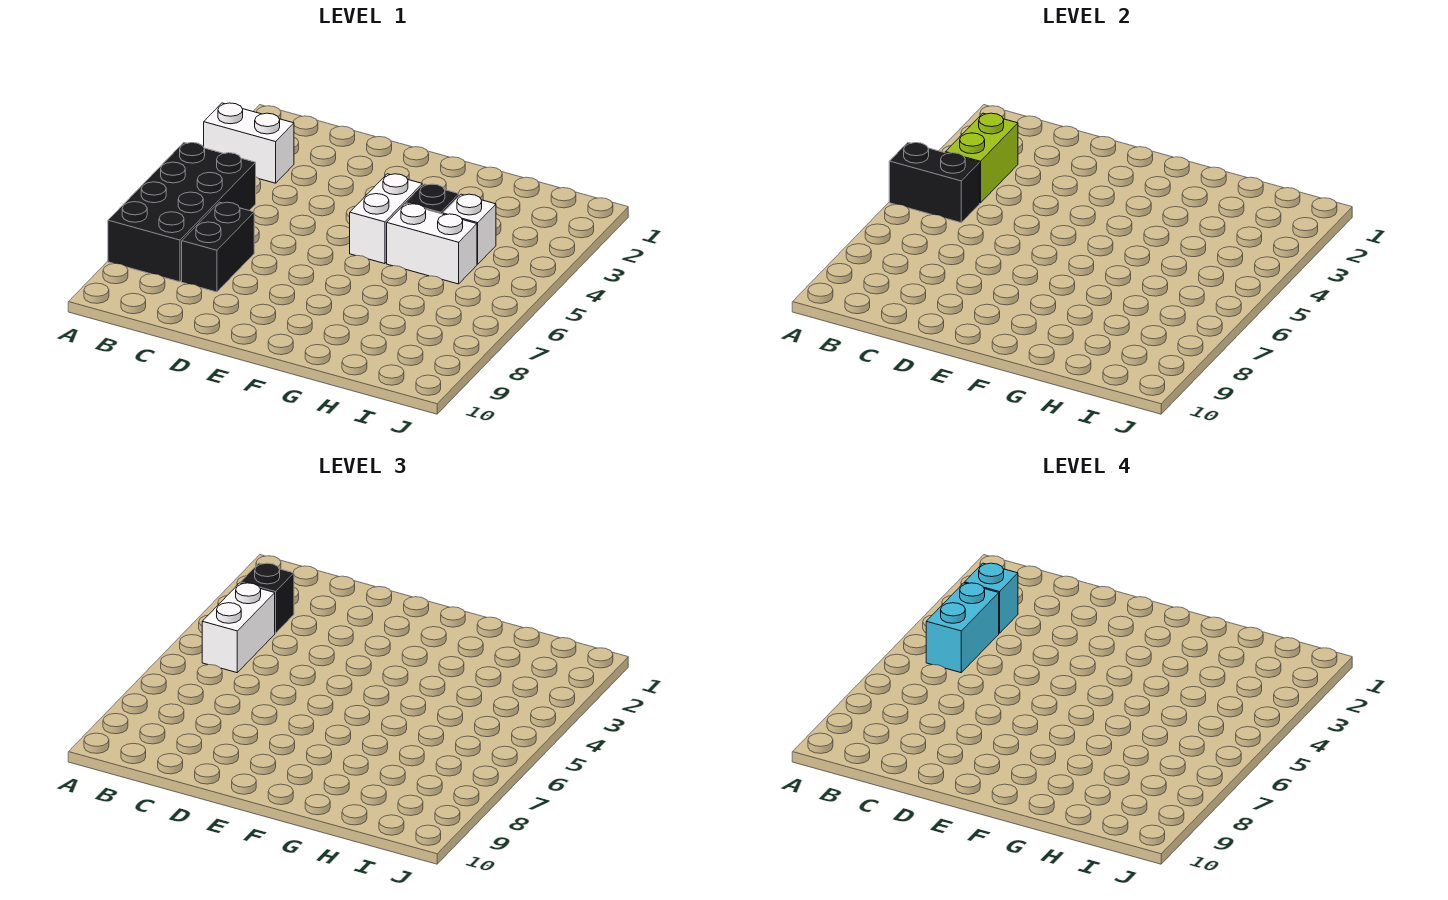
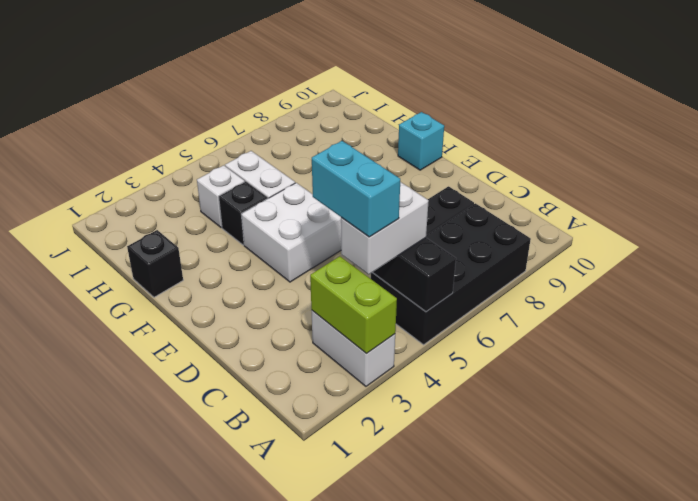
lime brick B3:B4 level 2 -> lime brick A3:B3 level 2
black brick B3 level 3 -> black brick G1 level 1
cyan brick B3 level 4 -> cyan brick F10 level 1
cyan brick B4:B5 level 4 -> cyan brick B4:C4 level 4
white brick F4:F5 level 1 -> white brick E4:F5 level 1

